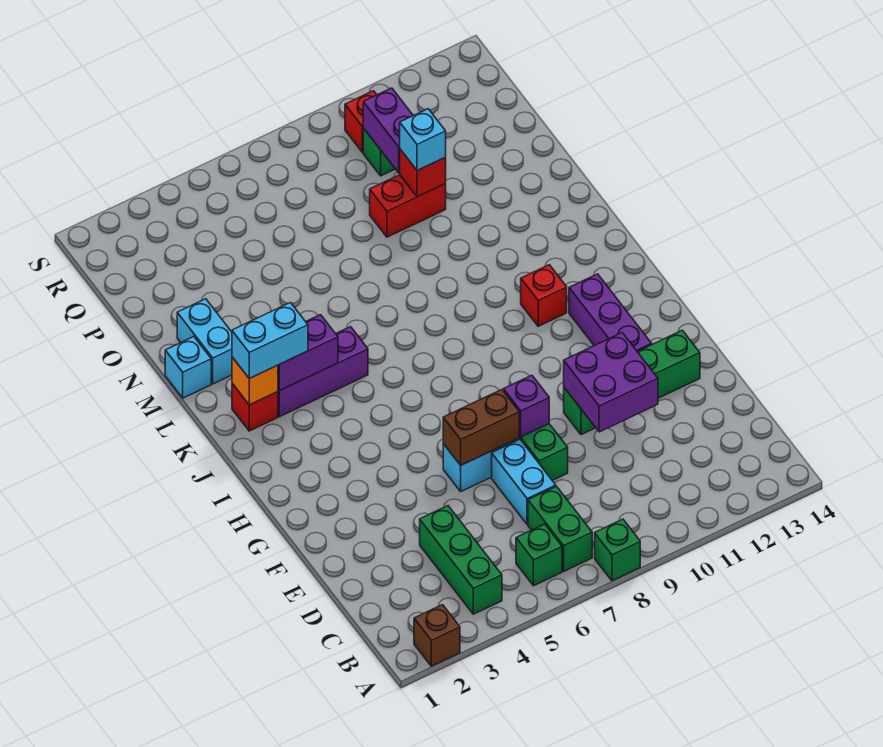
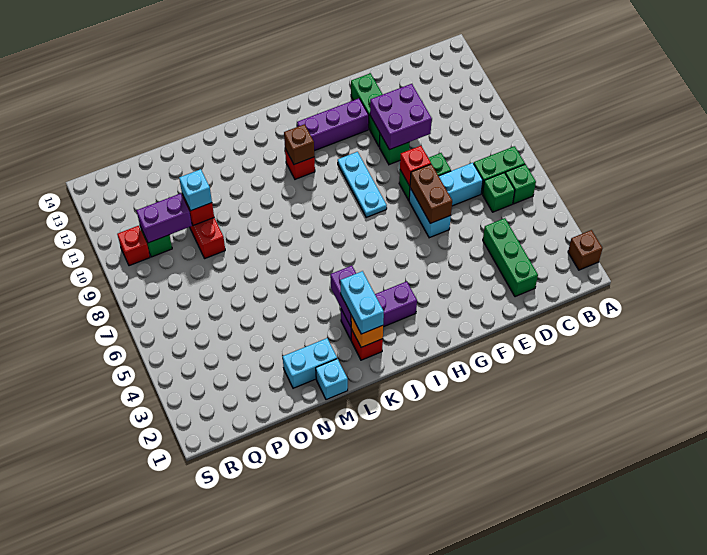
green brick A8 level 1 -> green brick C6 level 1
green brick B4:D4 level 1 -> green brick D2:D4 level 1
purple brick F8 level 2 -> red brick F8 level 2
none -> cyan plate H8:H10 level 1
none -> brown brick J11 level 2
purple brick K3:K5 level 1 -> purple brick I3:K3 level 1

